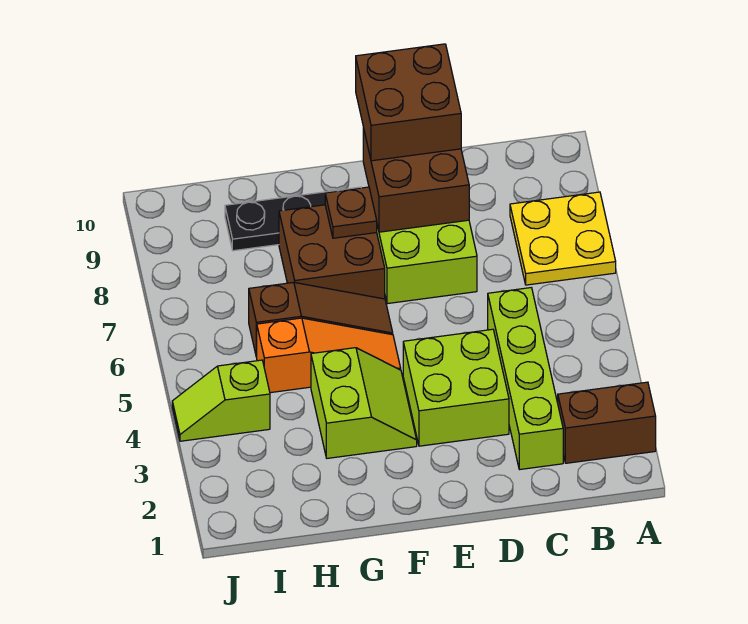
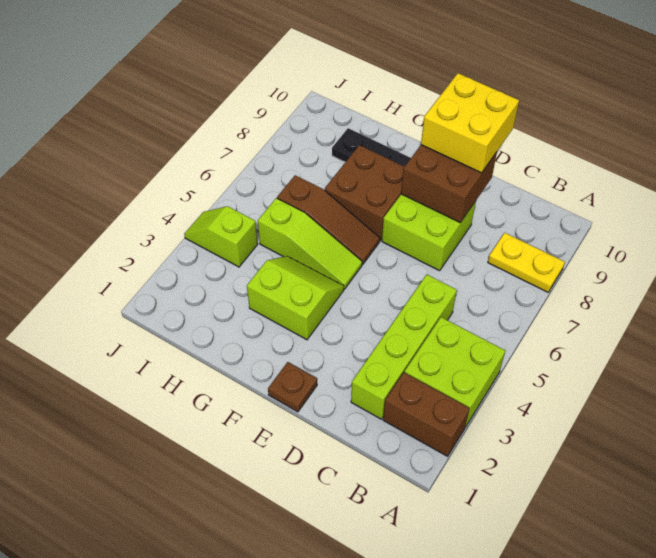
yellow plate A7:B8 level 1 -> yellow plate A8:B8 level 1
lime brick D3:E4 level 1 -> lime brick A3:B4 level 1
brown brick D9:E10 level 3 -> yellow brick D9:E10 level 3
lime slope F3:G4 level 1 top G -> lime slope F3:G4 level 1 top 3
orange slope F5:H5 level 1 top H -> lime slope F5:H5 level 1 top H
brown plate F8 level 2 -> brown plate E1 level 1

